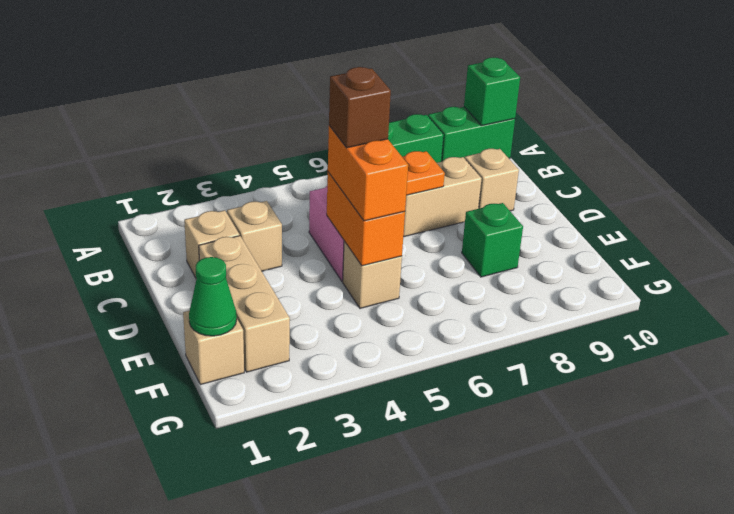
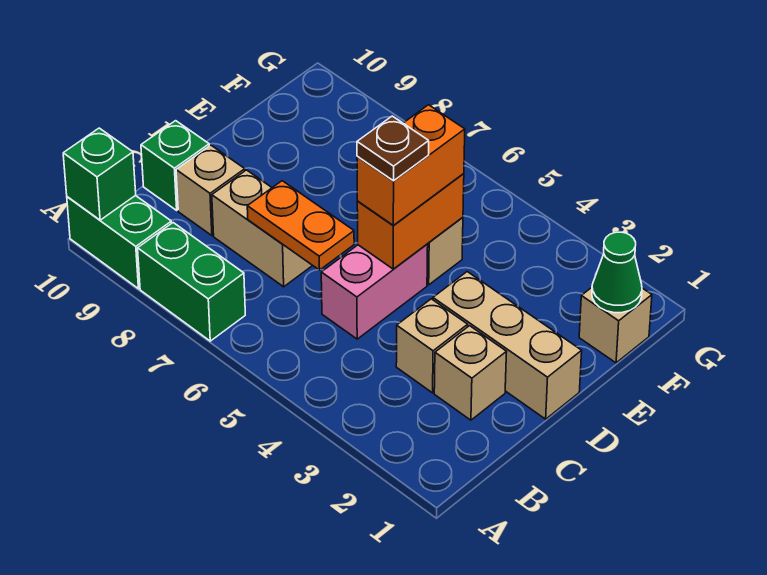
tan brick D2:F2 level 1 -> tan brick D1:D3 level 1
brown brick D5 level 4 -> brown plate D5 level 4
green brick E8 level 1 -> green brick C10 level 1

